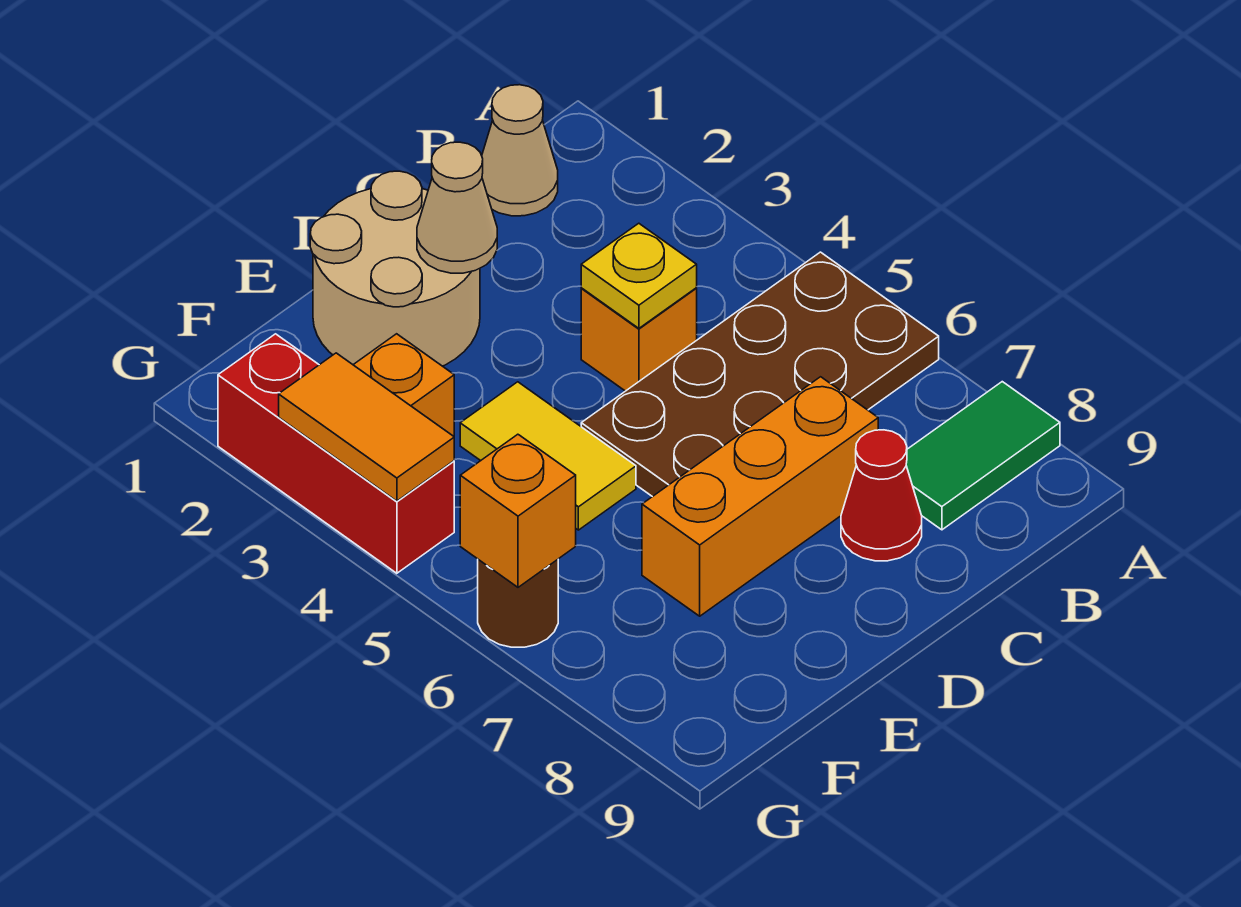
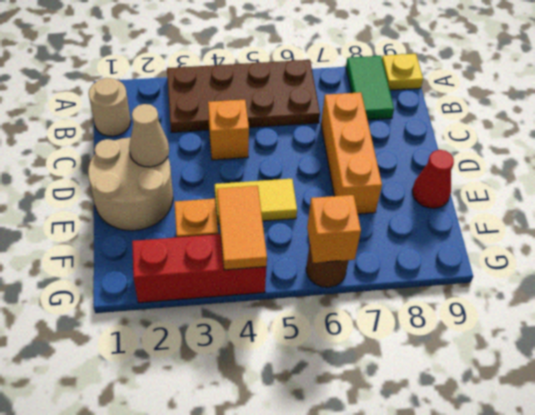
brown plate A5:D6 level 1 -> brown plate A3:B6 level 1
tan cone B1 level 1 -> tan round brick B1 level 1
yellow plate C4 level 2 -> yellow plate A9 level 1
red cone C8 level 1 -> red cone E9 level 1
orange tile G3:G4 level 2 -> orange tile F4:G4 level 2

